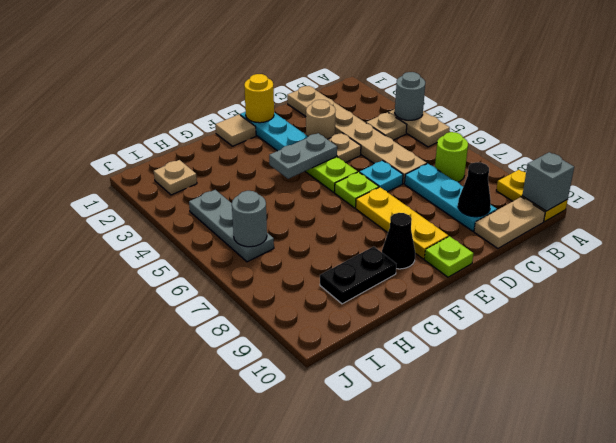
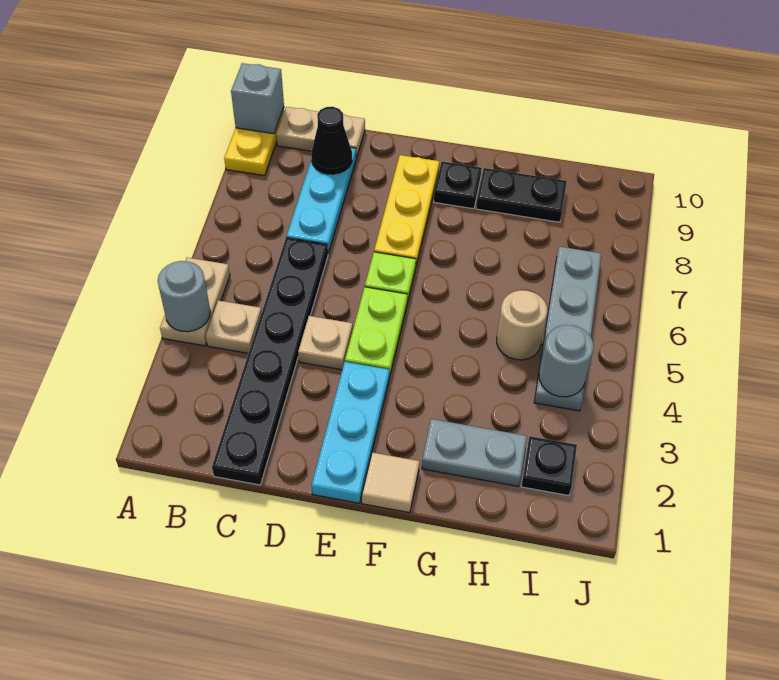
lime round brick B7 level 1 -> none
tan plate C1:C6 level 1 -> black plate C1:C6 level 1
tan round brick D3 level 1 -> tan round brick H5 level 1
cyan plate D6 level 1 -> none
yellow round brick E1 level 2 -> none
grey plate E4:F4 level 2 -> grey plate G2:H2 level 1
lime plate E10 level 1 -> none
black cone F9 level 1 -> black plate F9 level 1
tan plate I2 level 1 -> black plate I2 level 1
grey plate I4:I6 level 1 -> grey plate I4:I7 level 1
grey round brick I6 level 2 -> grey round brick I4 level 2

